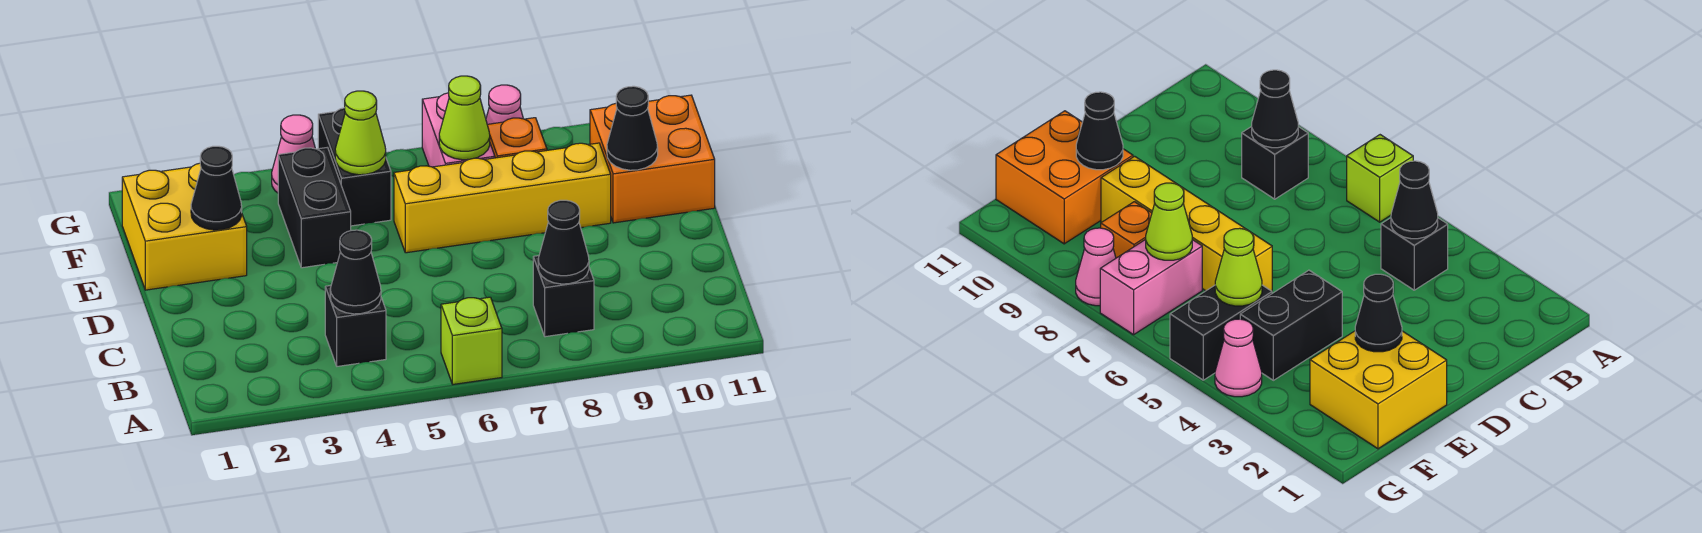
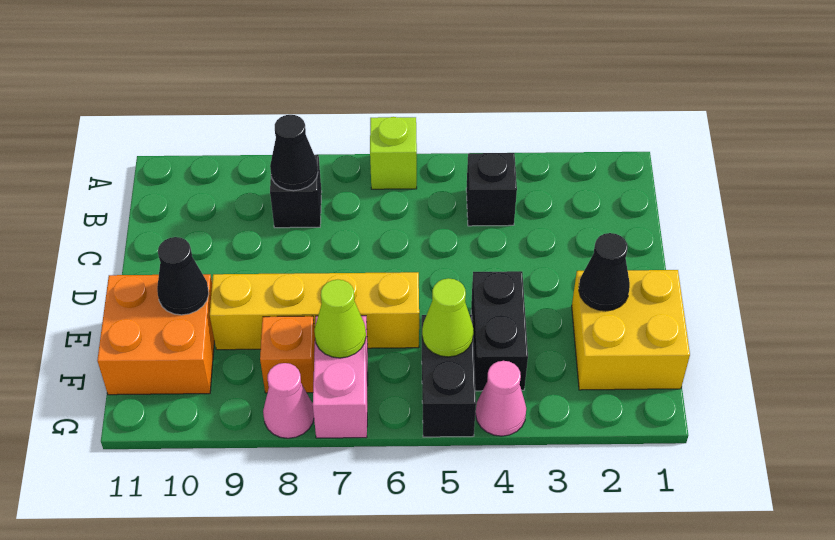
black cone B4 level 2 -> none

